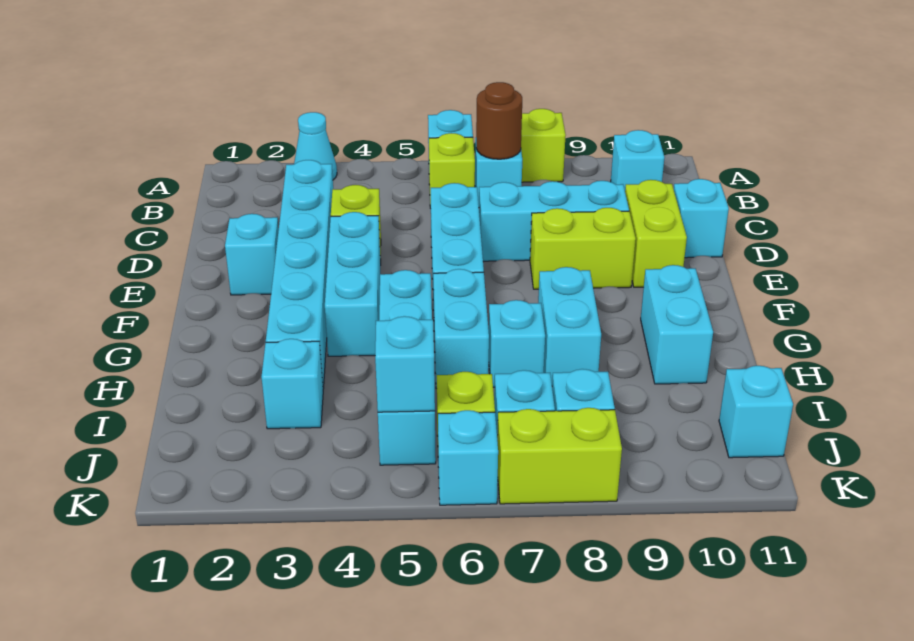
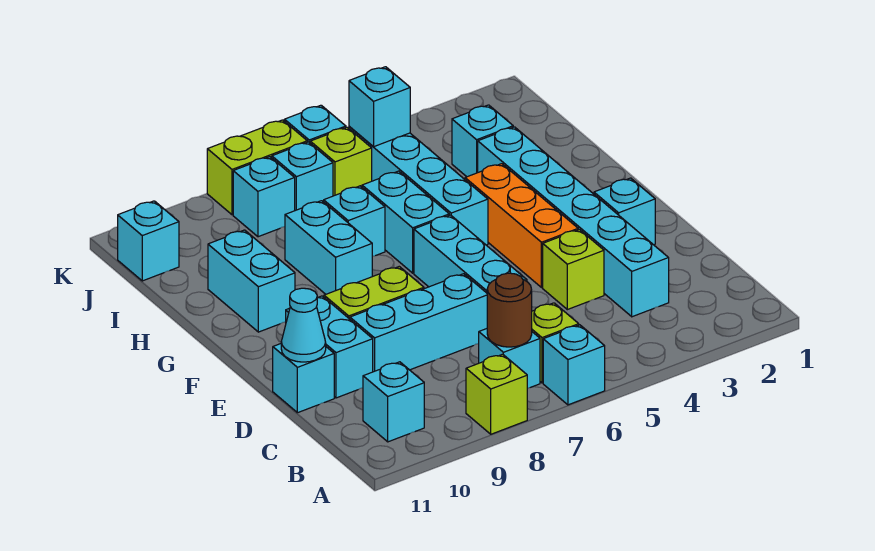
cyan cone A3 level 1 -> cyan cone D11 level 2
lime brick D10:E10 level 1 -> cyan brick D10:E10 level 1
cyan brick E4:G4 level 1 -> orange brick E4:G4 level 1

